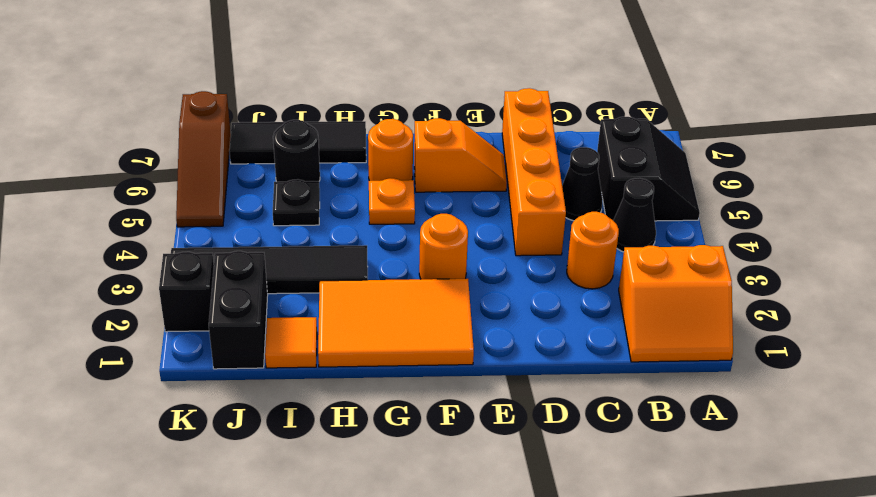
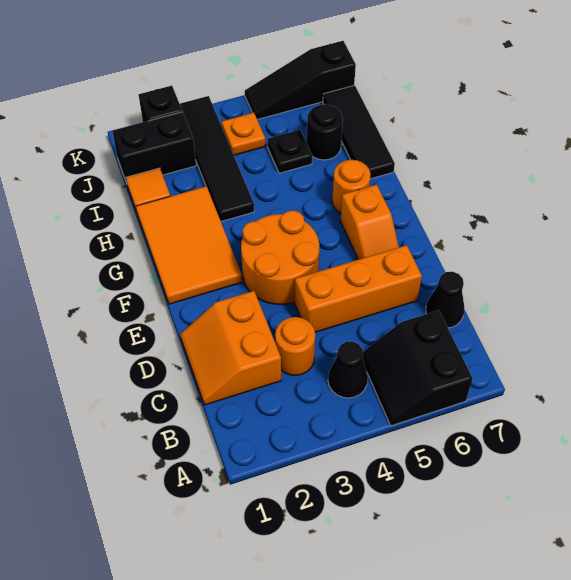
orange slope A1:B2 level 1 top 2 -> orange slope C1:D2 level 1 top 2
black slope A5:B6 level 1 top B -> black slope A5:B6 level 1 top 6
black cone C5 level 1 -> black cone C7 level 1
orange brick D4:D7 level 1 -> orange brick D4:D6 level 1
orange round brick F3 level 1 -> orange round brick E3:F4 level 1
orange plate G5 level 1 -> orange plate J4 level 1
brown slope K5:K7 level 1 top 7 -> black slope K5:K7 level 1 top 7

